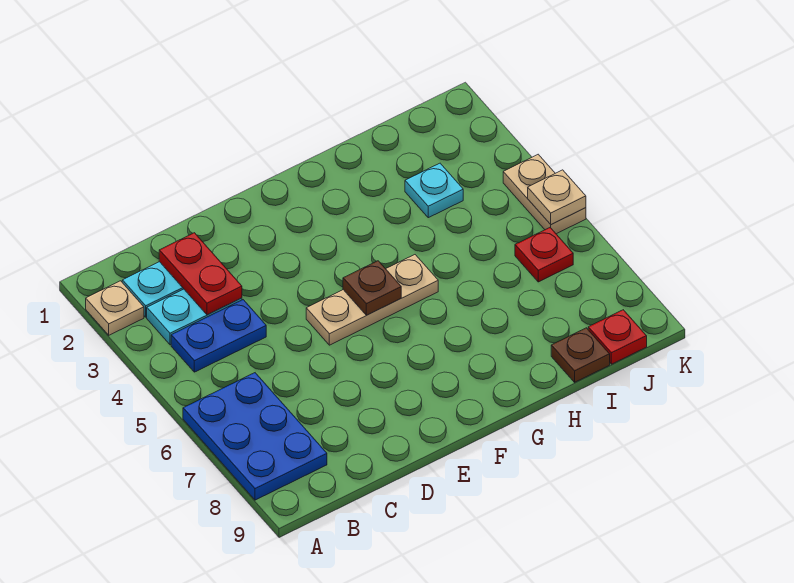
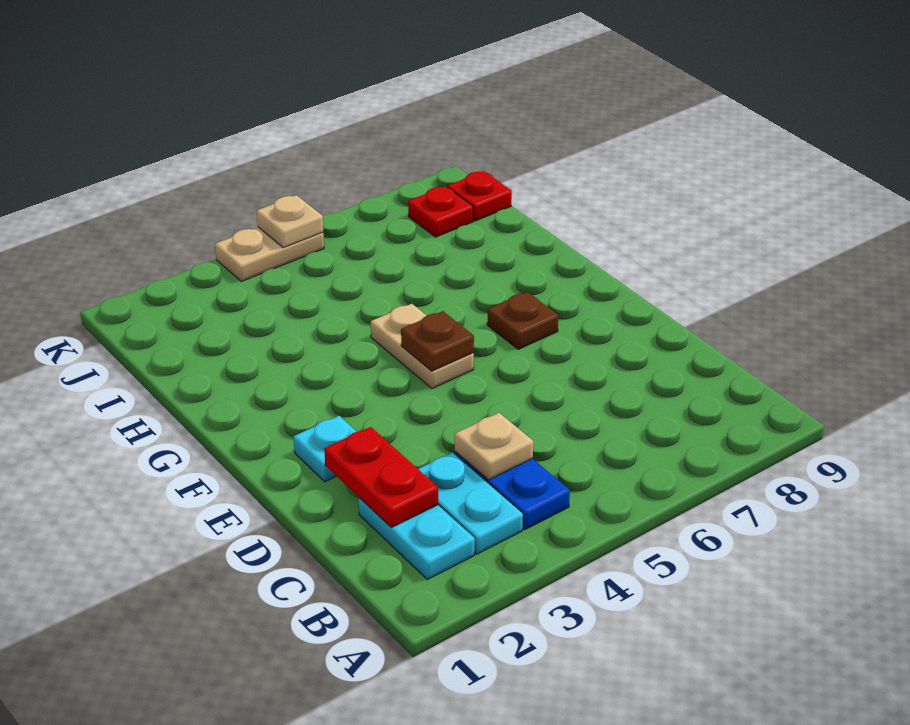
tan plate A2 level 1 -> tan plate C4 level 2
blue plate A6:B8 level 1 -> none
red plate C2:C3 level 2 -> red plate C2:D2 level 2
tan plate E5:G5 level 1 -> tan plate F5:G5 level 1
cyan plate I3 level 1 -> cyan plate E2 level 1
brown plate I9 level 1 -> brown plate F7 level 1
red plate J6 level 1 -> red plate J8 level 1

